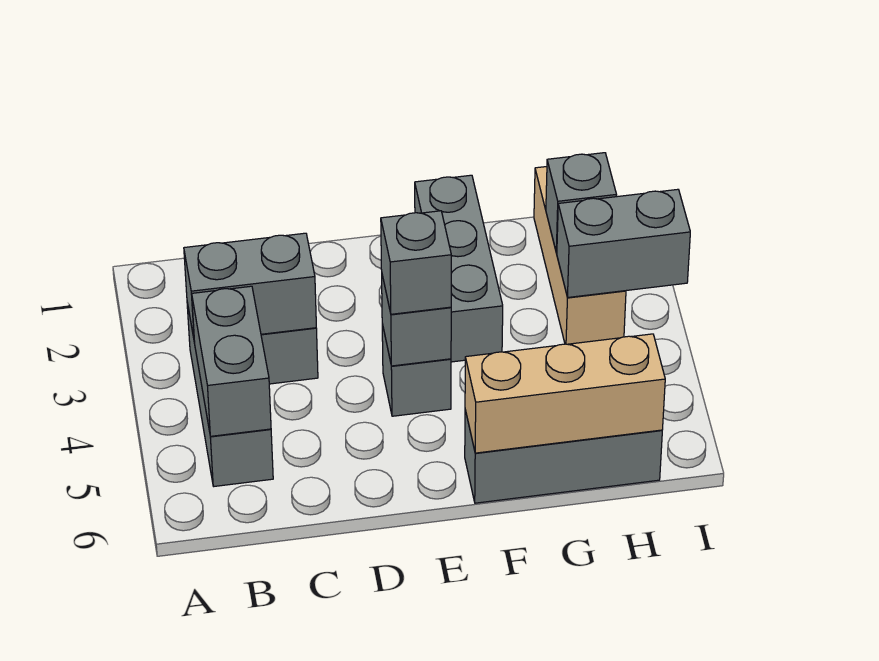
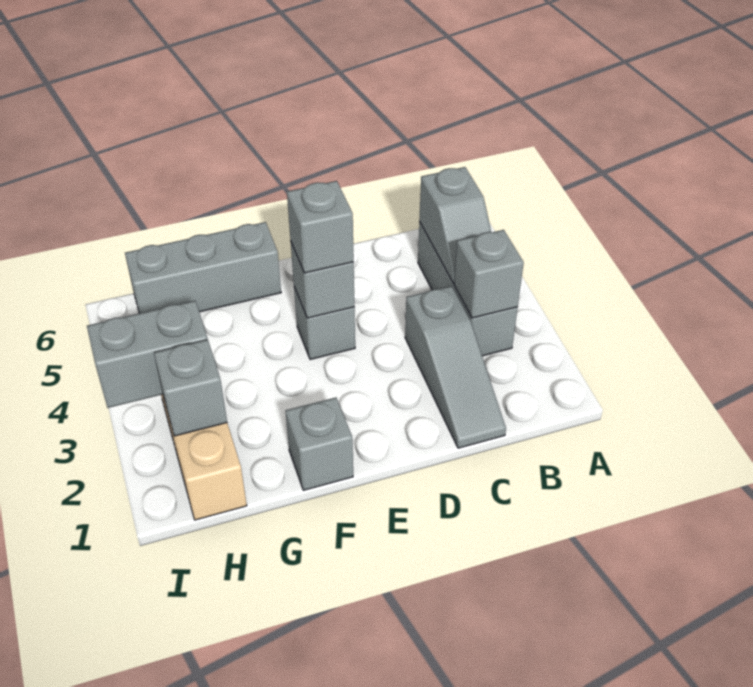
grey brick B3:C3 level 2 -> grey brick B3 level 2
grey brick B4:B5 level 2 -> grey slope B4:B5 level 2 top 5
grey brick F1:F3 level 1 -> grey brick F1 level 1
tan brick F6:H6 level 2 -> none

